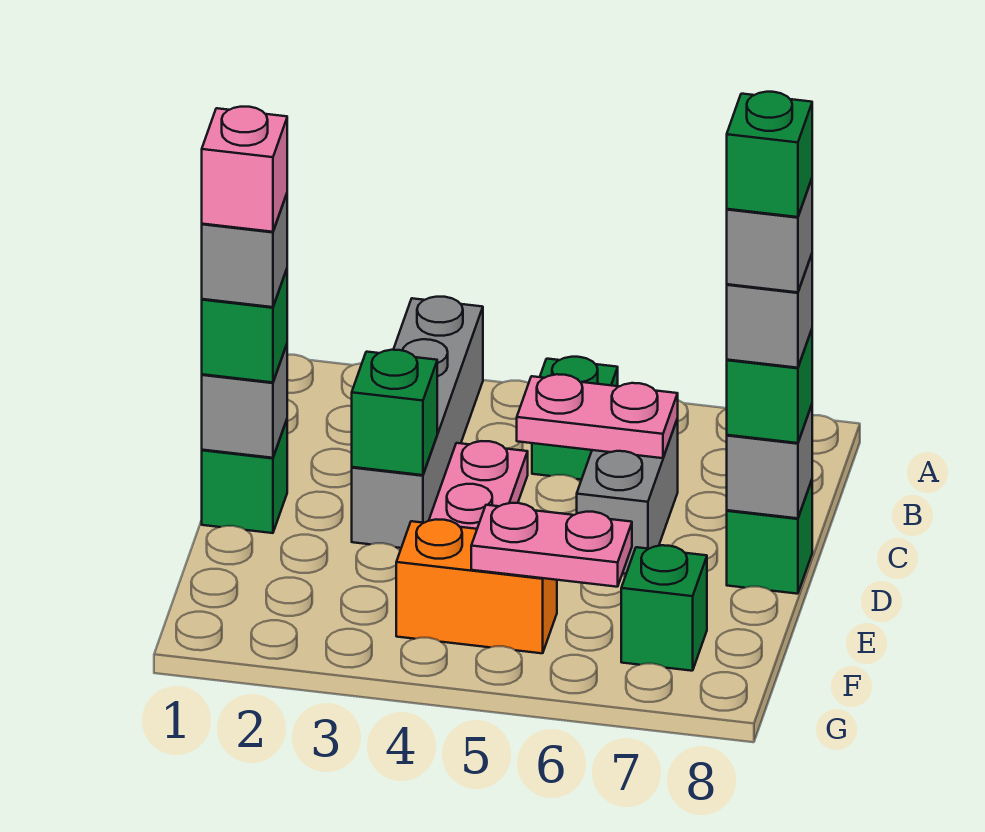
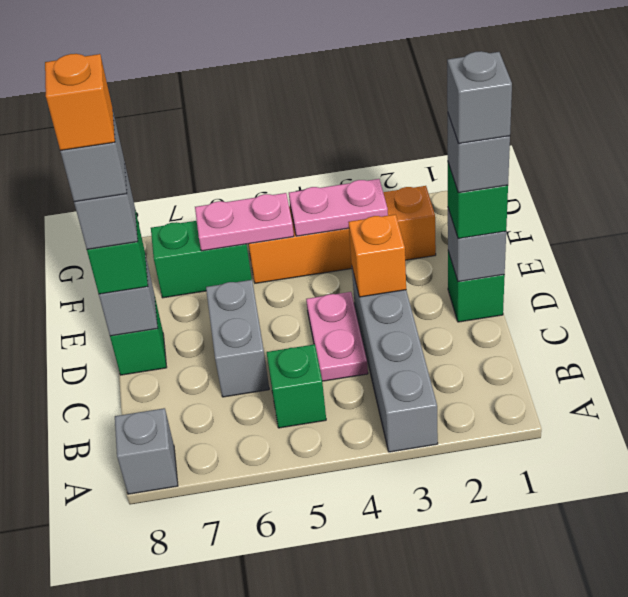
none -> grey brick A8 level 1
pink plate C5:C6 level 2 -> pink plate F3:F4 level 2
pink brick D1 level 5 -> grey brick D1 level 5
green brick D3 level 2 -> orange brick D3 level 2
green brick D8 level 6 -> orange brick D8 level 6
orange brick F4:F5 level 1 -> orange brick F2:F5 level 1
green brick F7 level 1 -> green brick F6:F7 level 1

